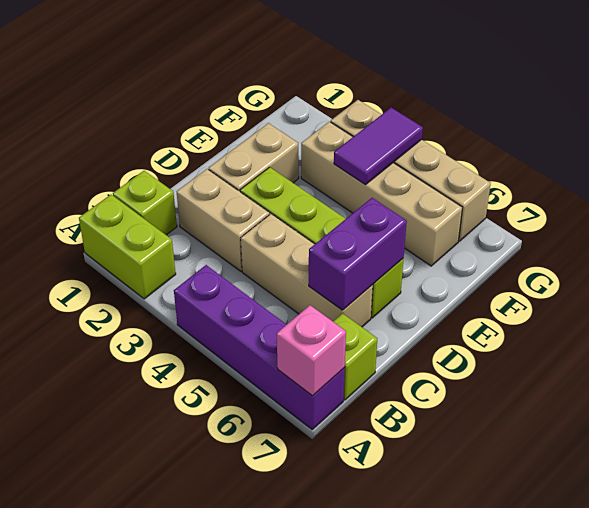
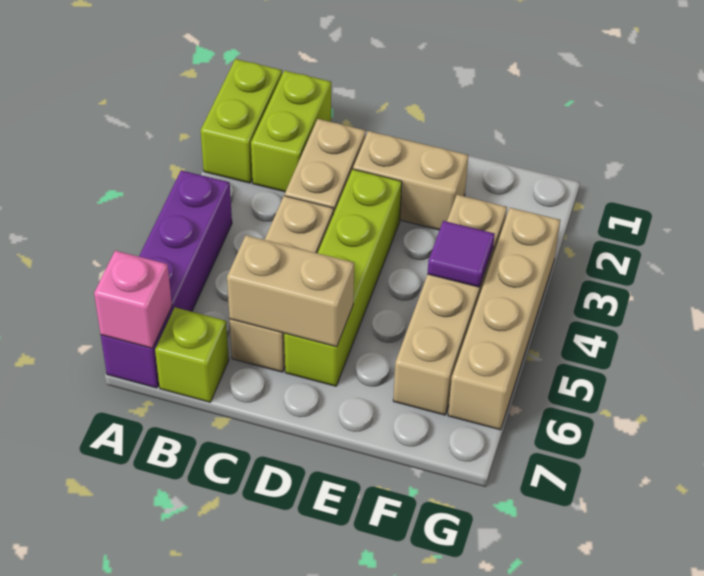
lime brick B1 level 1 -> lime brick B1:B2 level 1
purple brick C6:D6 level 2 -> tan brick C6:D6 level 2
purple tile F4:G4 level 2 -> purple tile F4 level 2

